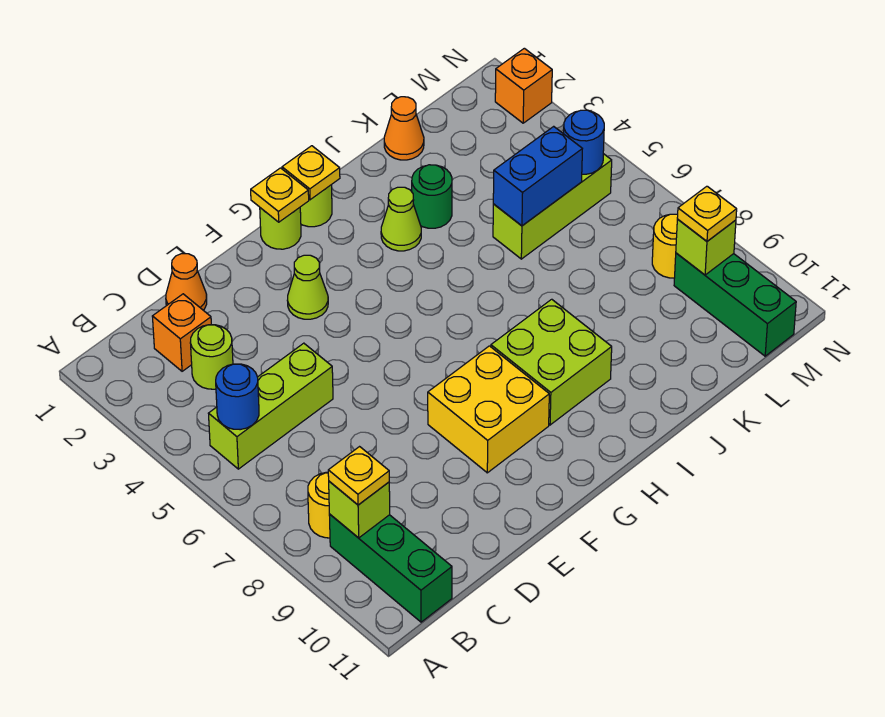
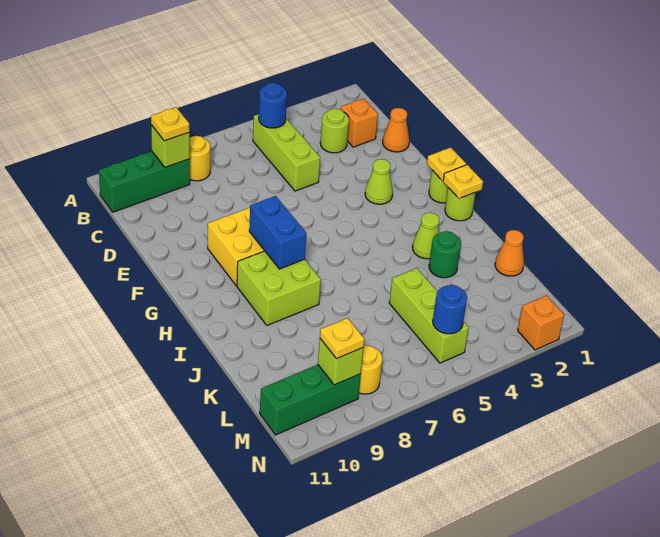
blue brick K5:L5 level 2 -> blue brick G8:H8 level 2

